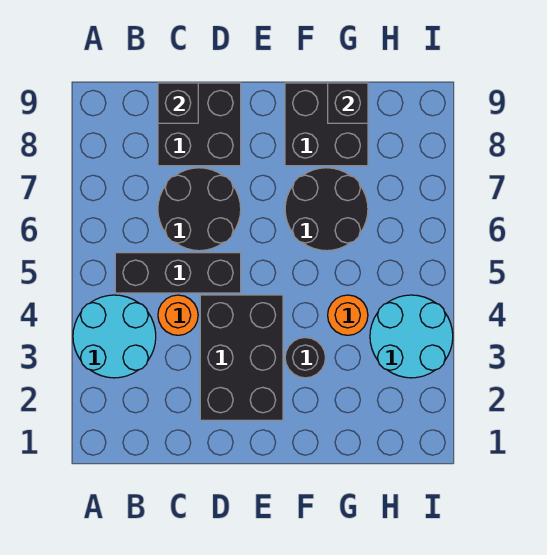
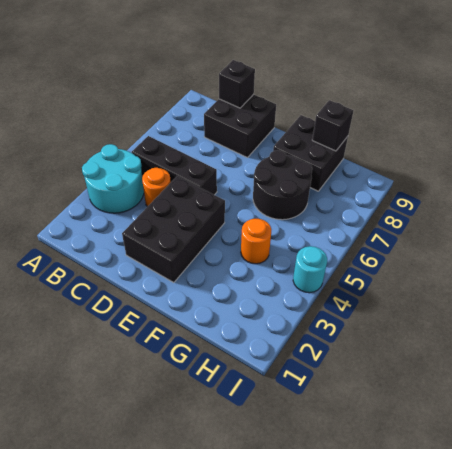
black round brick C6:D7 level 1 -> none
black round brick F3 level 1 -> none
cyan round brick H3:I4 level 1 -> cyan round brick I4 level 1

